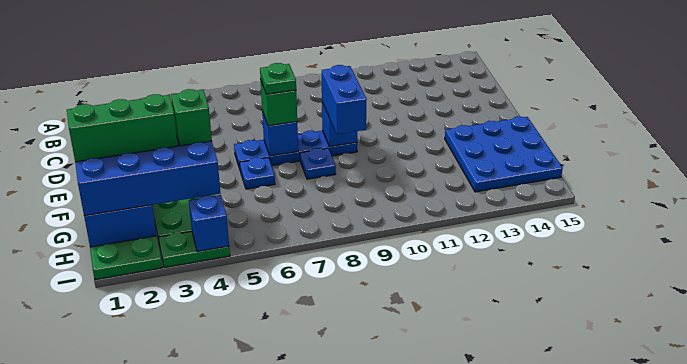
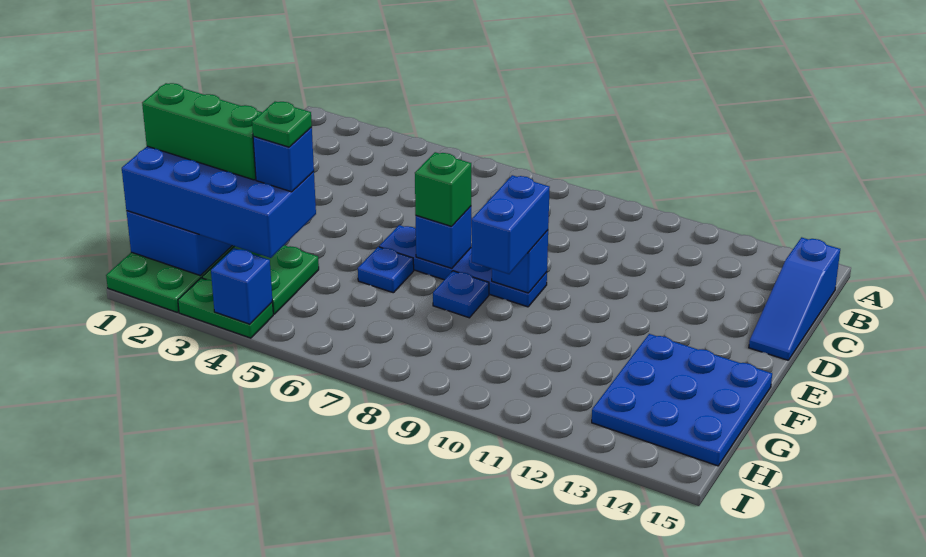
none -> blue slope B15:D15 level 1 top B
green plate E7 level 4 -> green plate G4 level 5
green brick G4 level 4 -> blue brick G4 level 4

